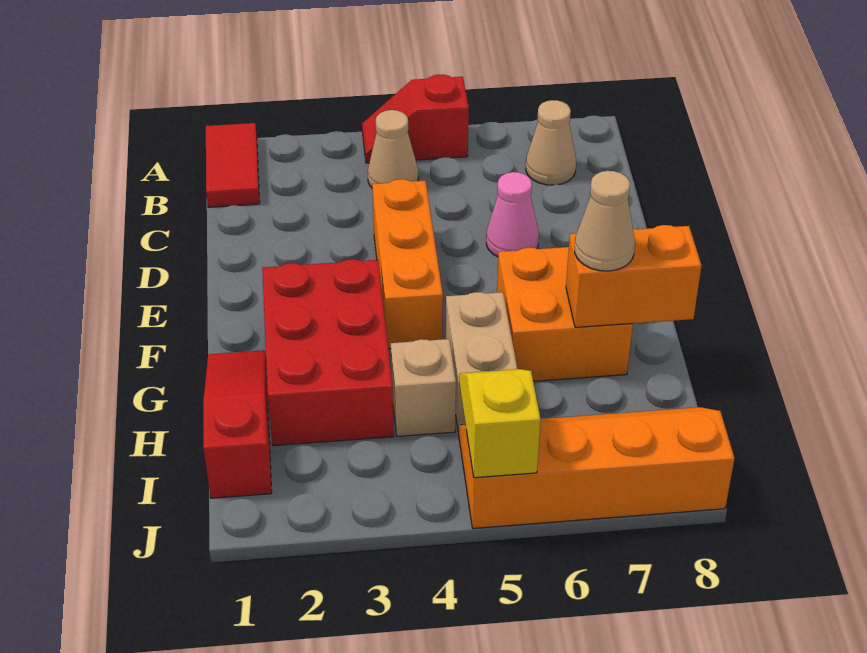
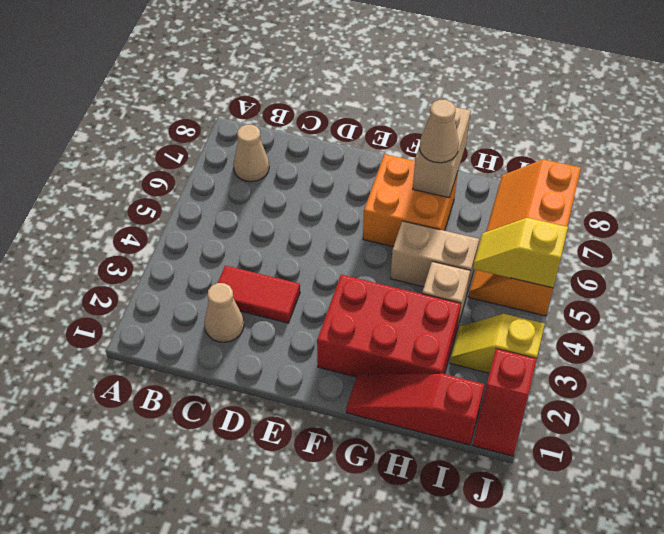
red tile A1:B1 level 1 -> red tile C3:D3 level 1
red slope A4:A5 level 1 top 5 -> red slope J1:J2 level 1 top 2
tan cone B4 level 1 -> tan cone C2 level 1
orange brick D4:F4 level 1 -> none
pink cone D6 level 1 -> none
orange brick G7:G8 level 2 -> tan brick G7:G8 level 2
none -> yellow slope I3:J3 level 1 top J

